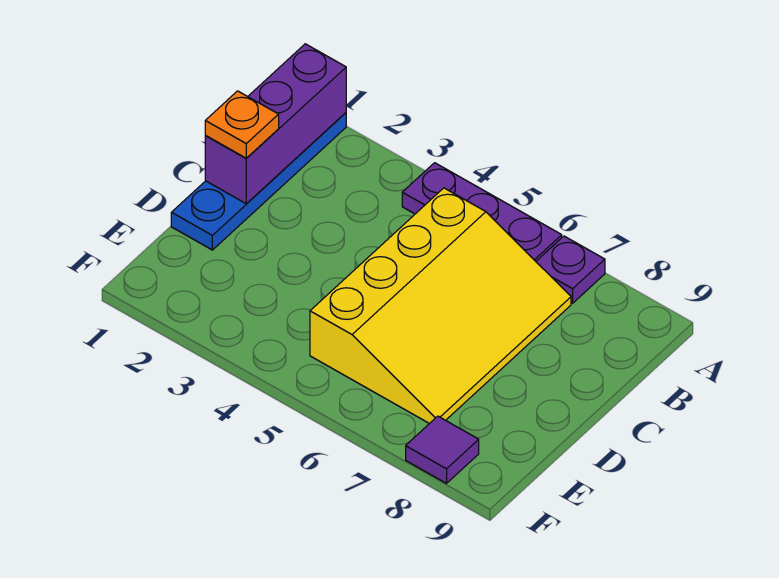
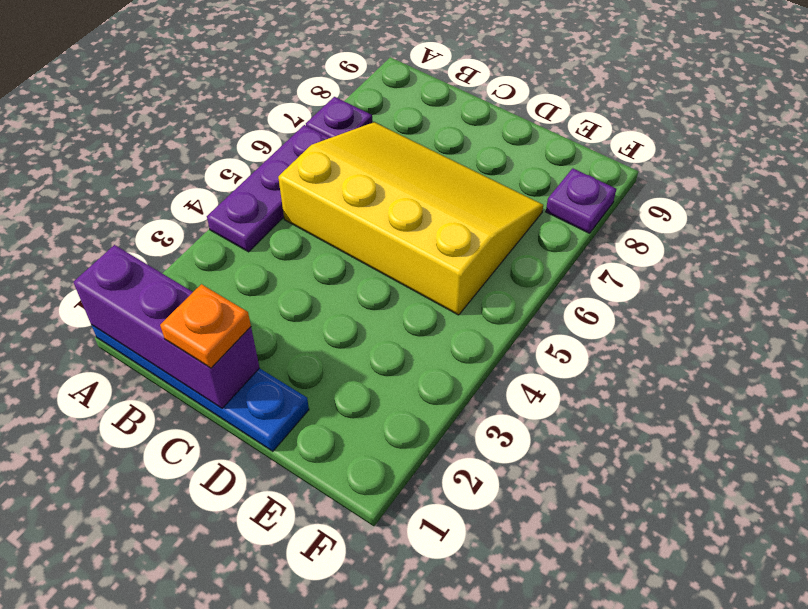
purple tile F8 level 1 -> purple plate F8 level 1

